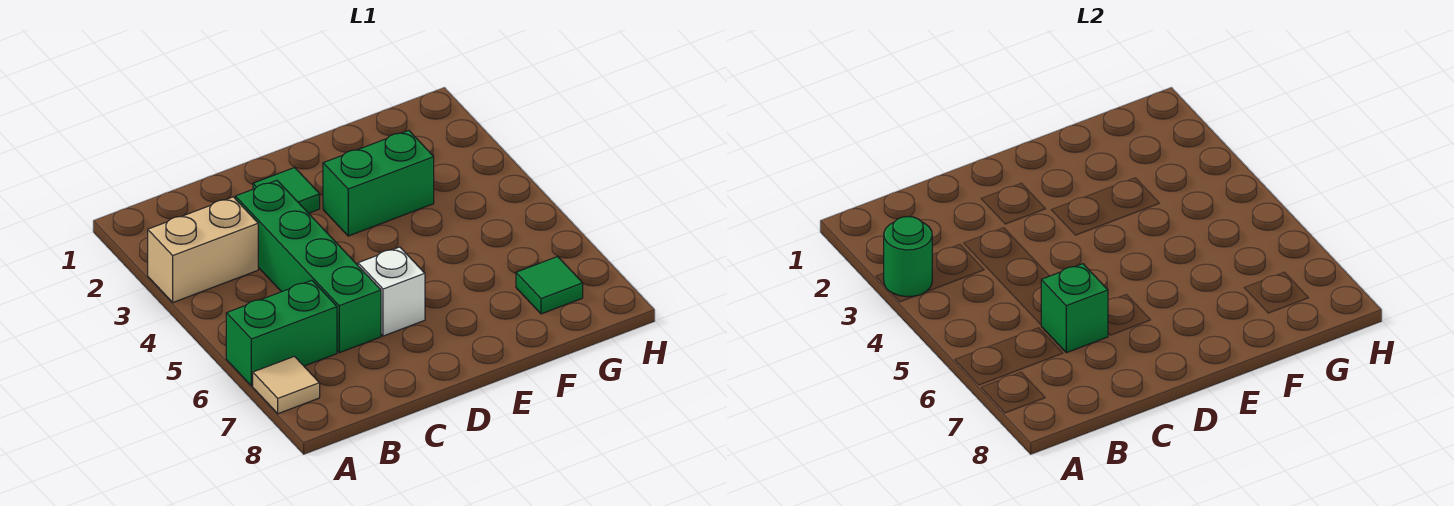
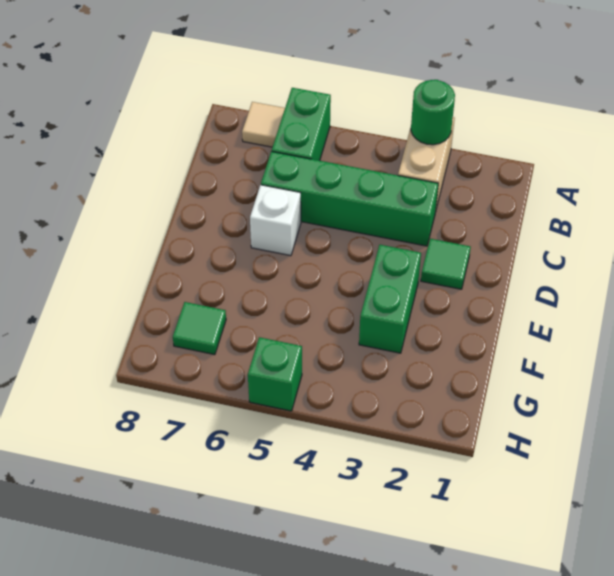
green brick C6 level 2 -> green brick H5 level 1

